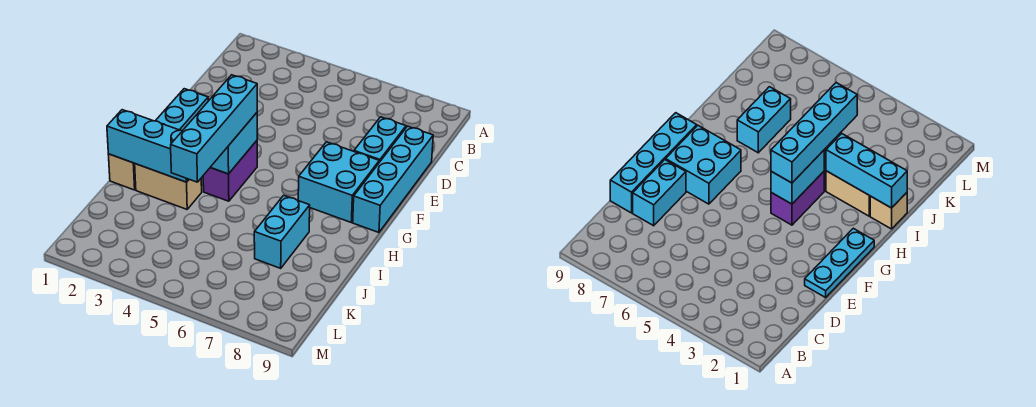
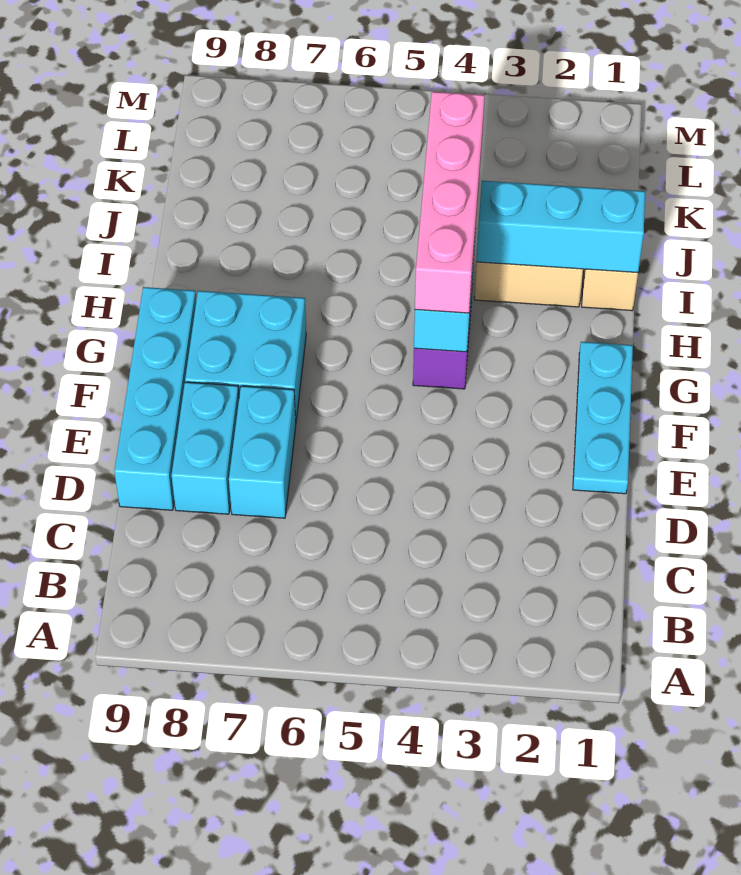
cyan brick G4:J4 level 3 -> pink brick G4:J4 level 3
cyan brick I7:J7 level 1 -> cyan brick D7:E7 level 1

